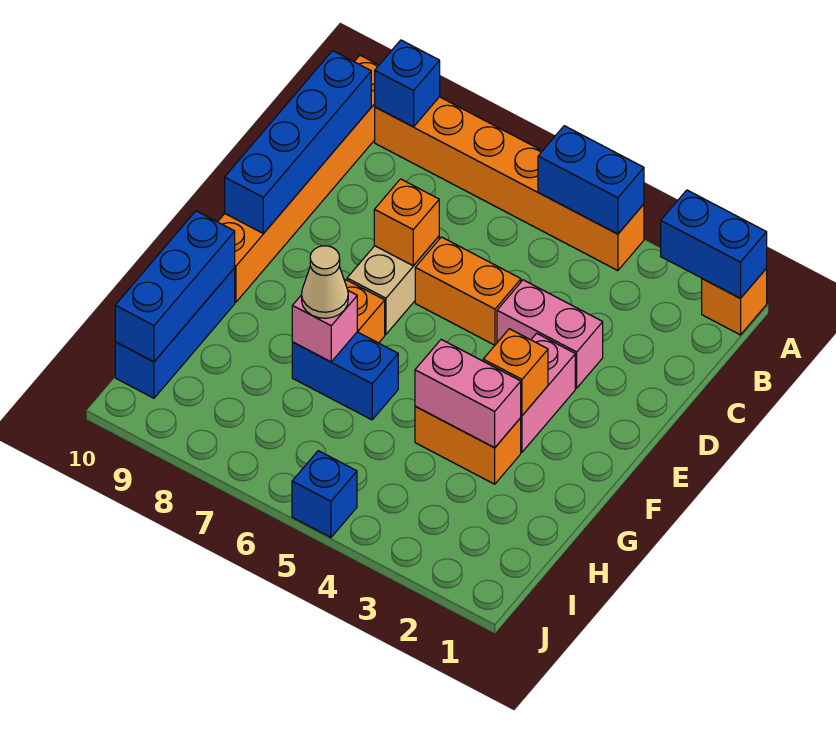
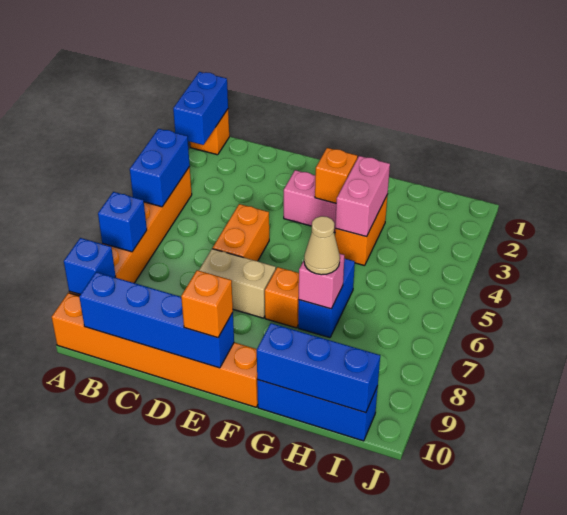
pink brick D3:D4 level 1 -> none
orange brick D7 level 2 -> orange brick E10 level 3
blue brick J5 level 1 -> blue brick A7 level 2

